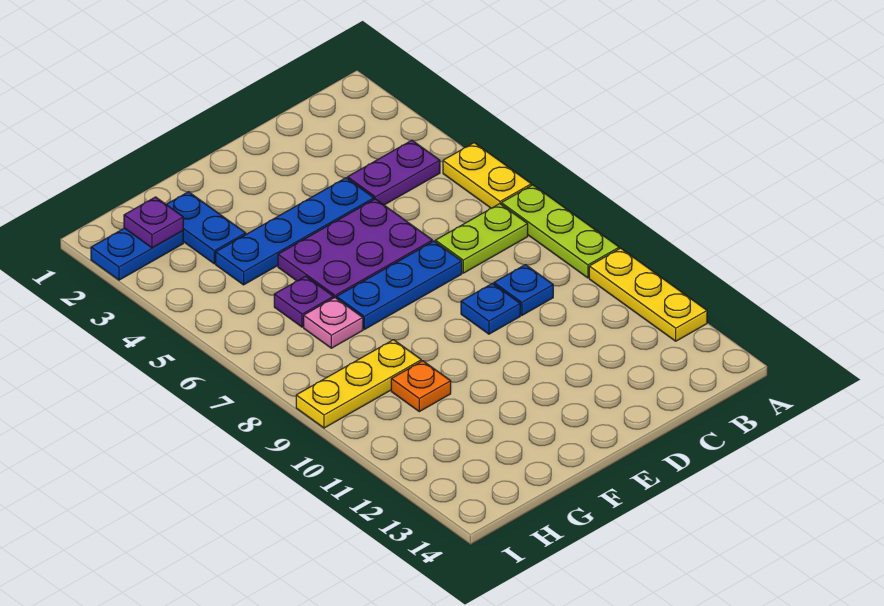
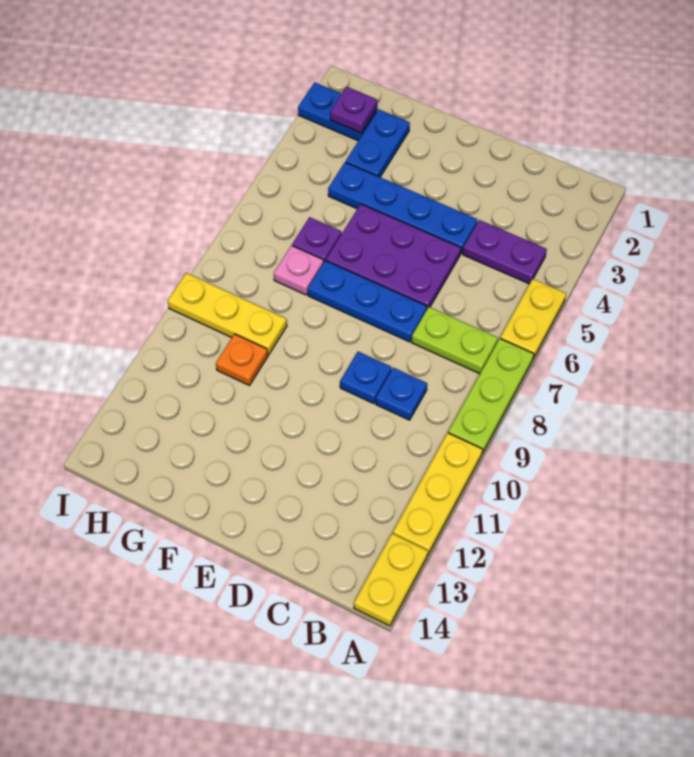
none -> yellow plate A13:A14 level 1

